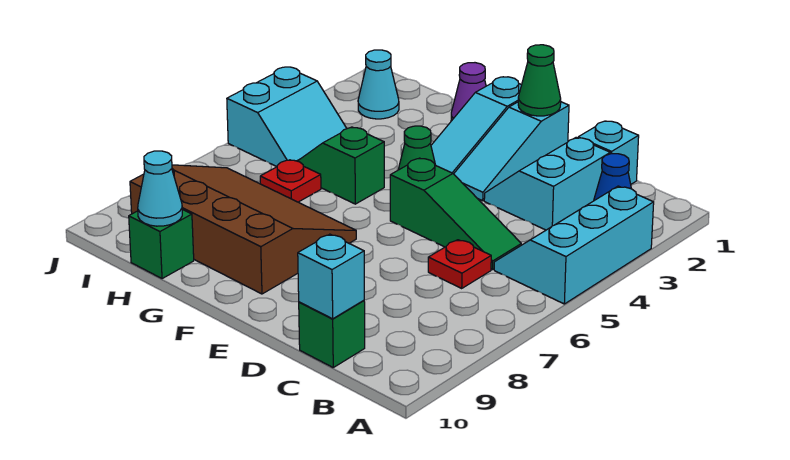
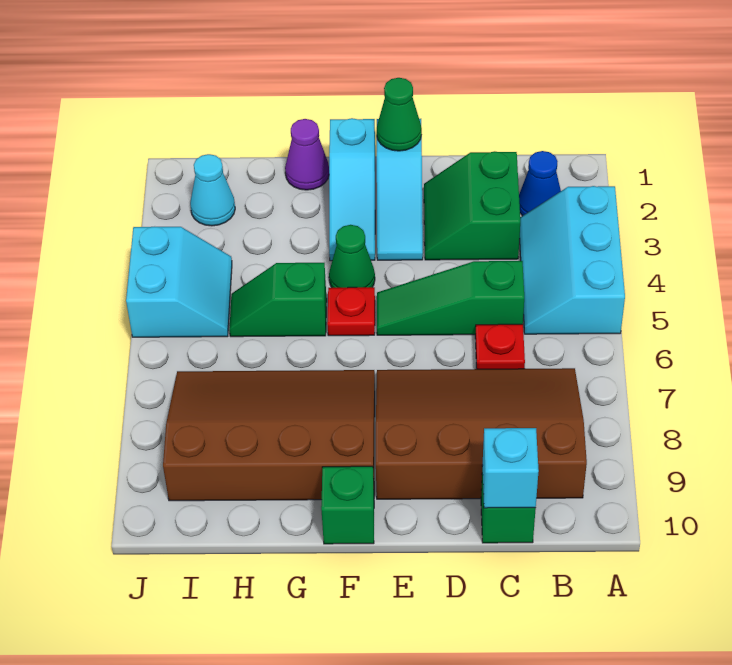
none -> brown slope B7:E9 level 1 top 9
cyan brick C1 level 1 -> none
cyan slope C2:D3 level 1 top C -> green slope C2:D3 level 1 top C
green slope C5:E5 level 1 top E -> green slope C5:E5 level 1 top C
red plate H6 level 1 -> red plate F5 level 1
green brick H10 level 1 -> green brick F10 level 1
cyan cone H10 level 2 -> none

